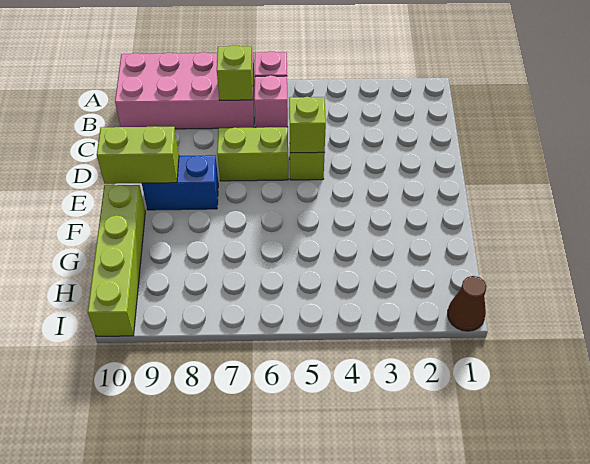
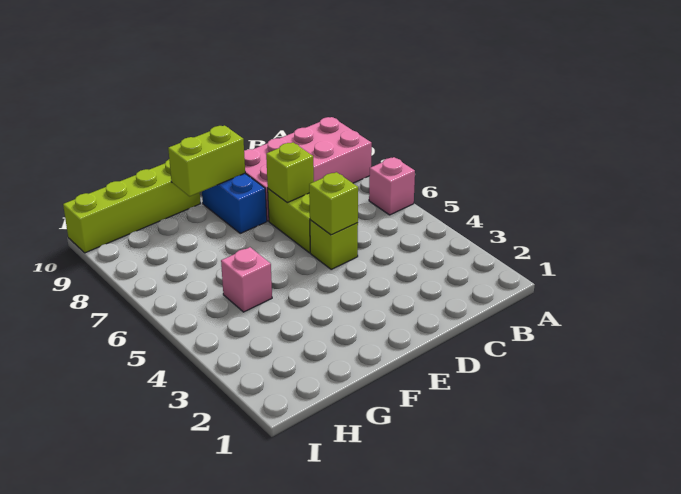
pink brick A7:B10 level 1 -> pink brick A8:D9 level 1
pink brick B6 level 1 -> pink brick G5 level 1
lime brick B7 level 2 -> lime brick D7 level 2
lime brick E9:E10 level 2 -> lime brick E9:F9 level 2
brown cone I1 level 1 -> none

